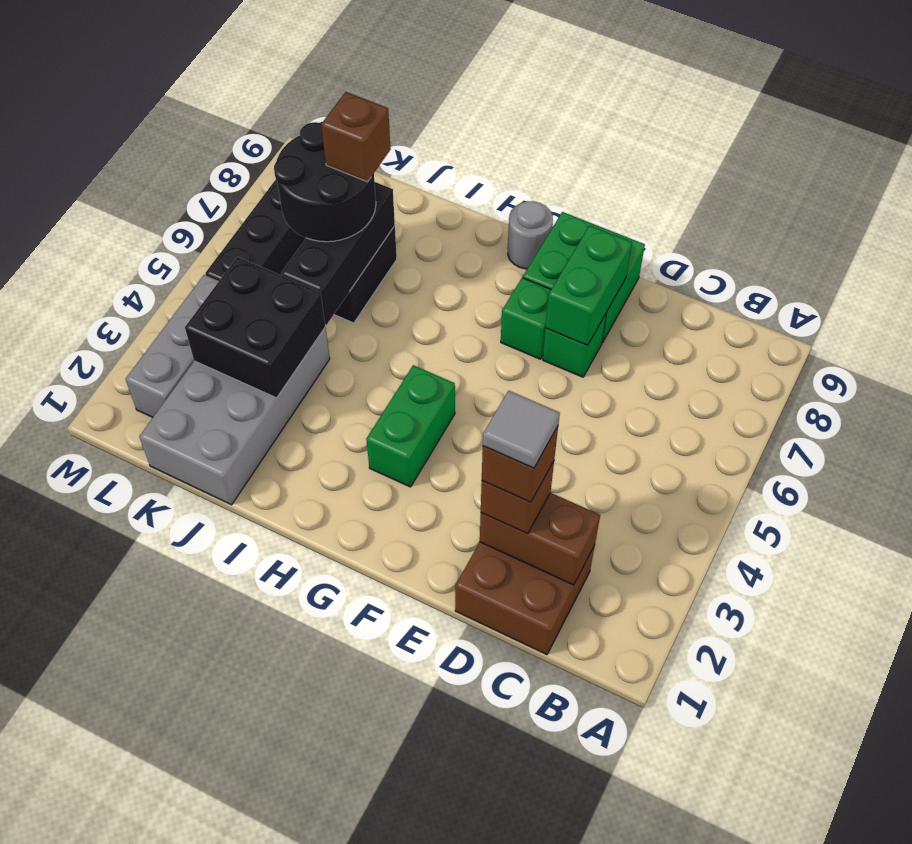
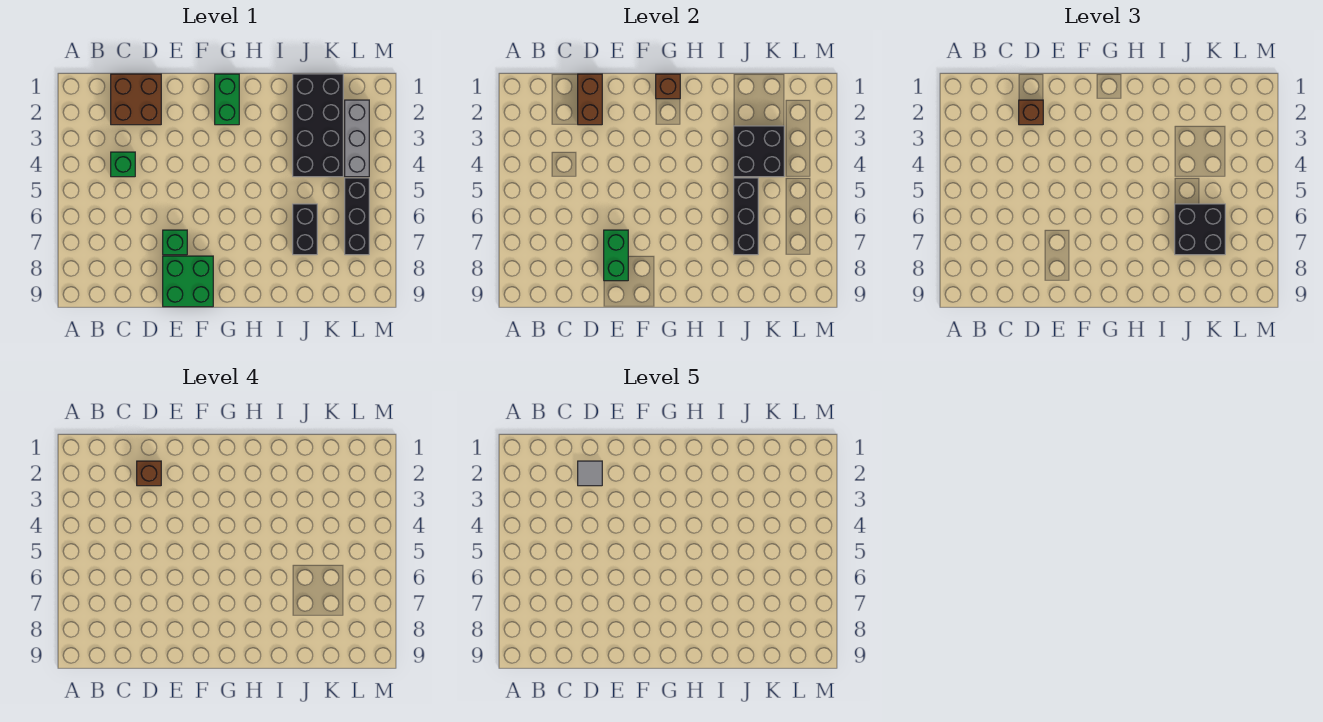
brown brick C2:D2 level 2 -> brown brick D1:D2 level 2
green brick F7 level 1 -> green brick C4 level 1
green brick G3:G4 level 1 -> green brick G1:G2 level 1
grey round brick G9 level 1 -> none
grey brick J1:K4 level 1 -> black brick J1:K4 level 1
black round brick J6:K7 level 3 -> black brick J6:K7 level 3
brown brick J7 level 4 -> brown brick G1 level 2

